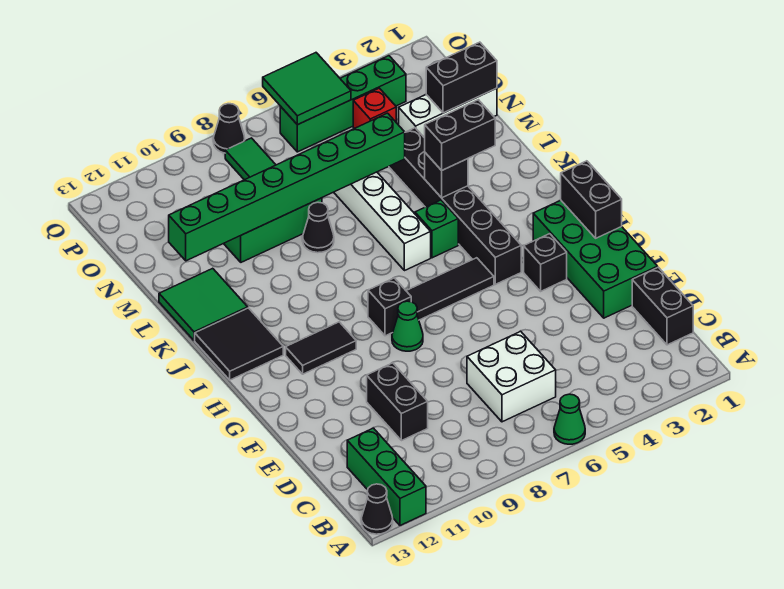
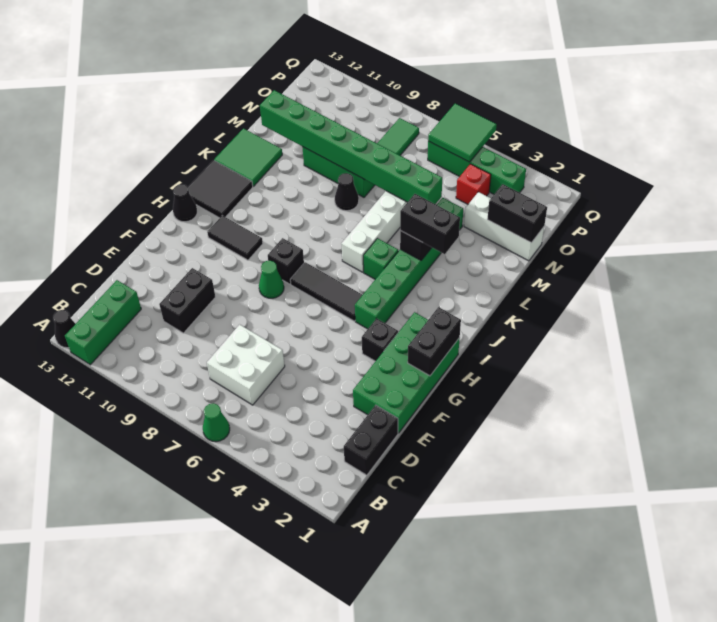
black brick H4:M4 level 1 -> green brick H4:M4 level 1
black cone Q8 level 1 -> black cone H13 level 1

